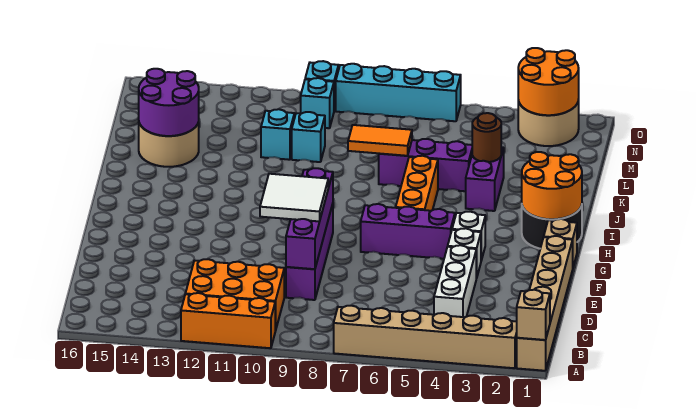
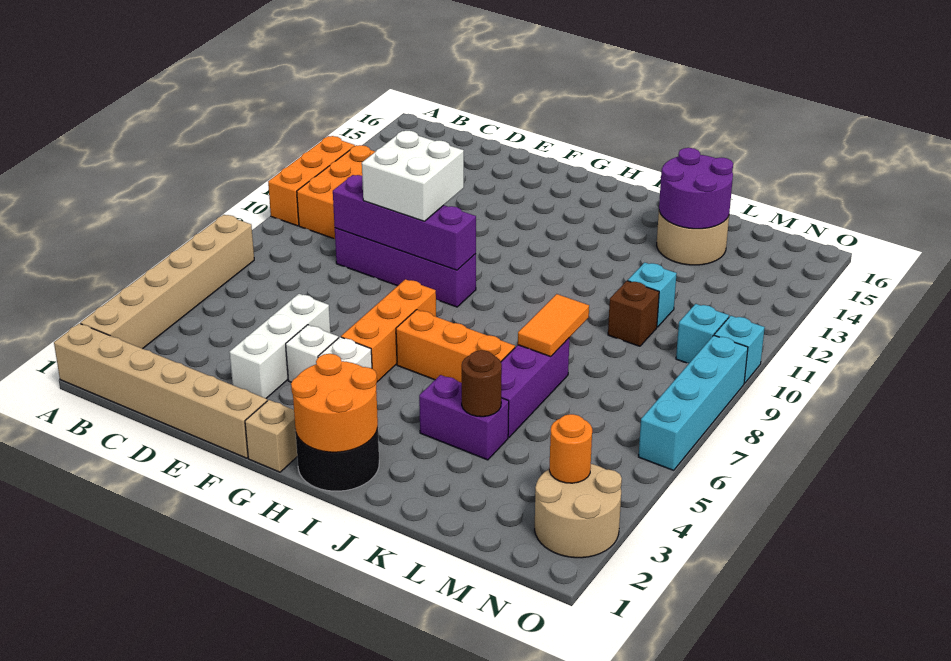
tan brick A1 level 2 -> none
white brick C4:E4 level 1 -> white brick E3:E5 level 1
white tile E9:F10 level 3 -> white brick E9:F10 level 3
purple brick G5:G7 level 1 -> orange brick G5:G7 level 1
cyan brick L10 level 1 -> brown brick L10 level 1
orange round brick N2:O3 level 2 -> orange round brick N3 level 2

